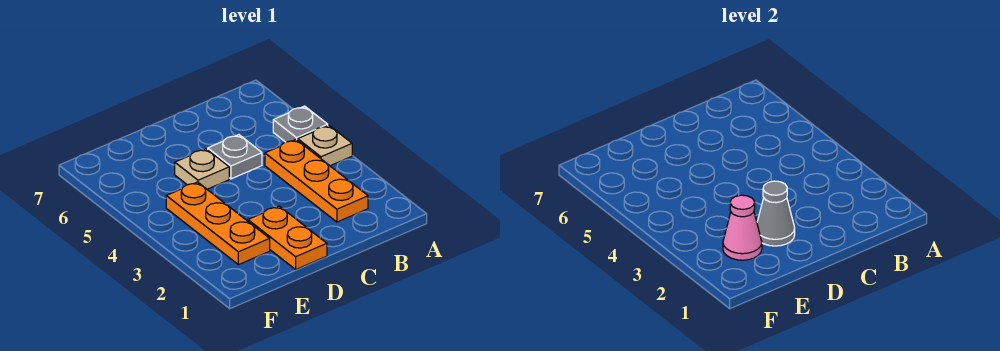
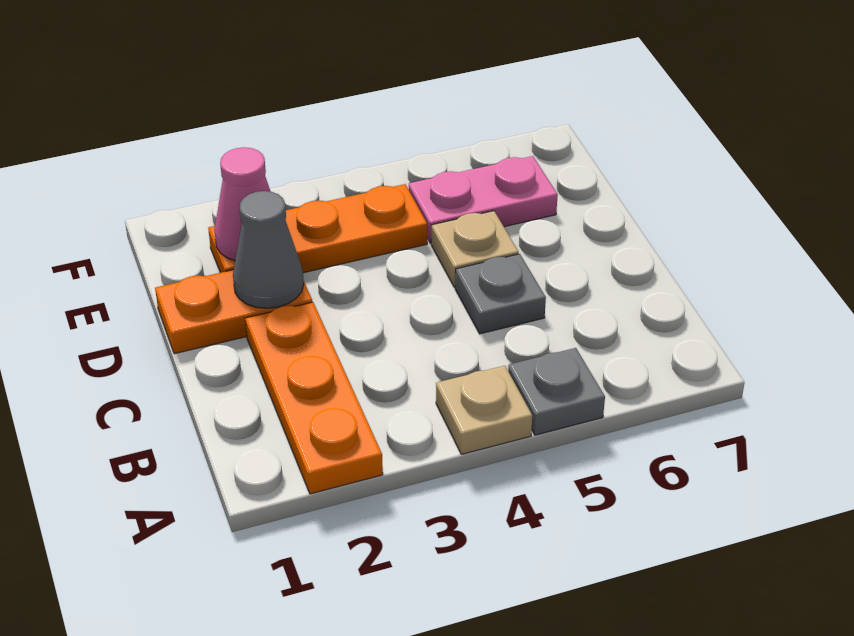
orange plate B2:B4 level 1 -> orange plate A2:C2 level 1
none -> pink plate E5:E6 level 1

